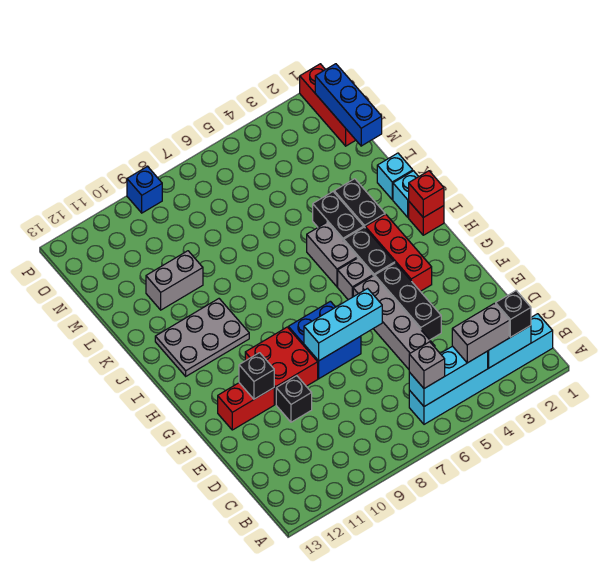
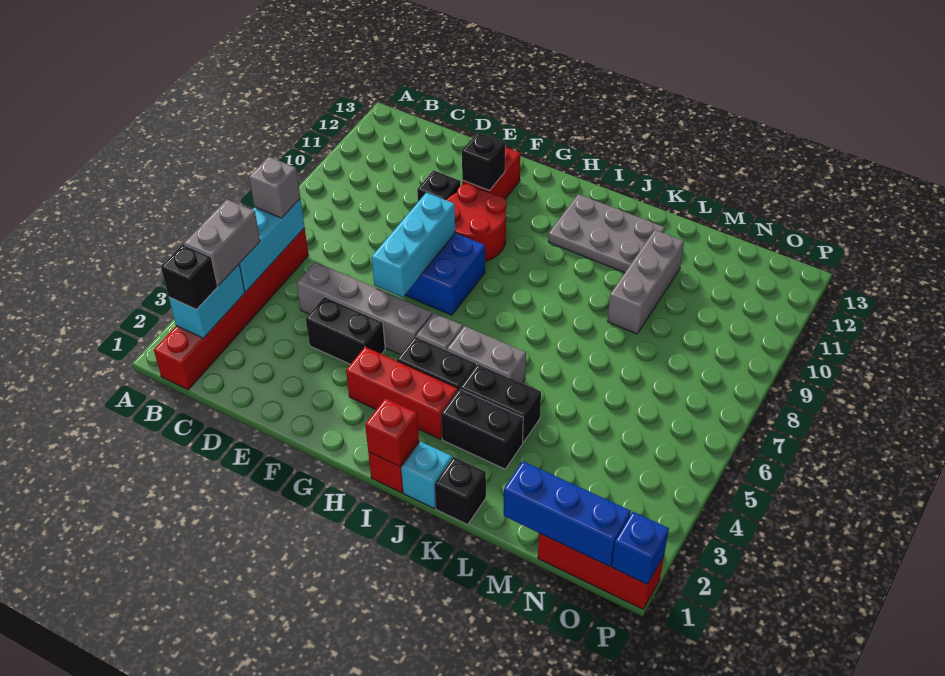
cyan brick B1:B6 level 1 -> red brick B1:B6 level 1
black brick E4:G4 level 1 -> black brick E4:F4 level 1
red brick F9:G10 level 1 -> red round brick F9:G10 level 1
grey plate I10:J12 level 1 -> grey plate I11:K12 level 1
cyan brick K1 level 1 -> black brick K1 level 1
grey brick L10:L11 level 1 -> grey brick L9:L11 level 1
blue brick P9 level 1 -> blue brick P1 level 2

